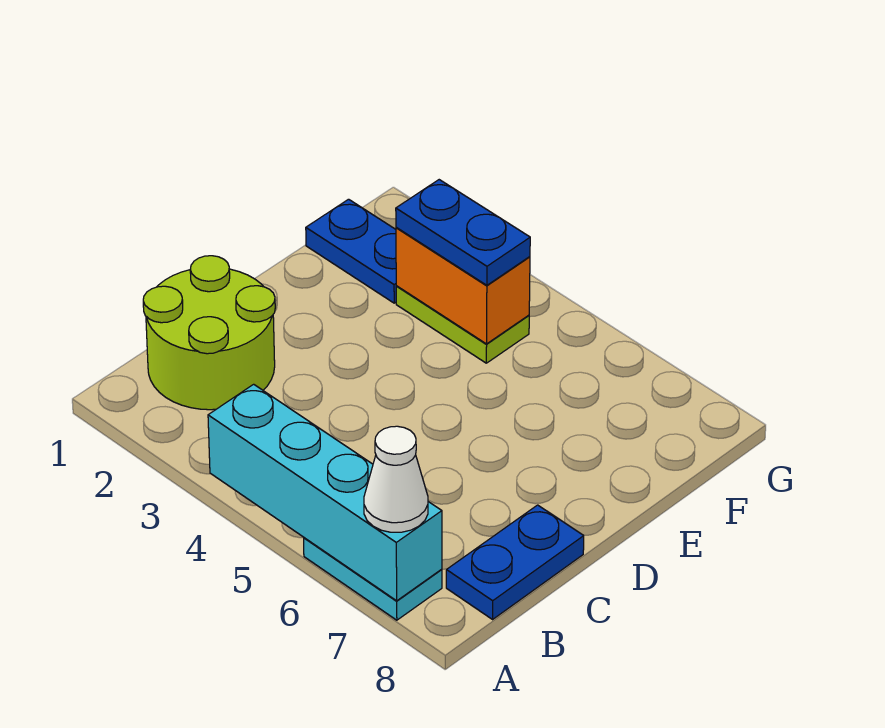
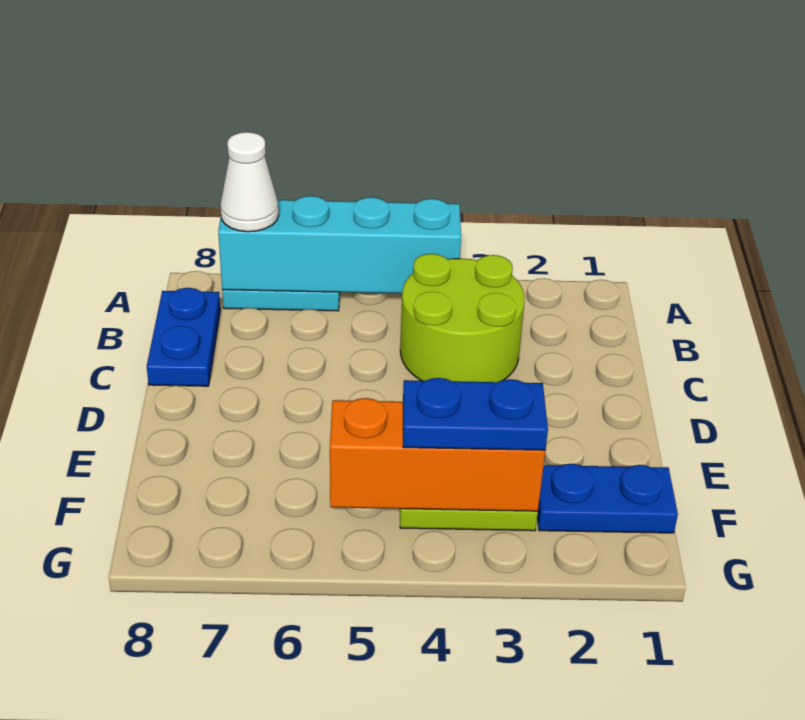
lime round brick B1:C2 level 1 -> lime round brick B3:C4 level 1
orange brick F3:F4 level 2 -> orange brick F3:F5 level 2

